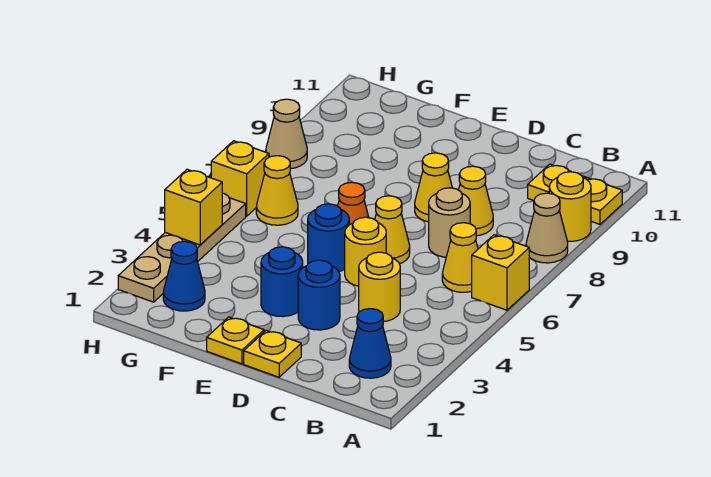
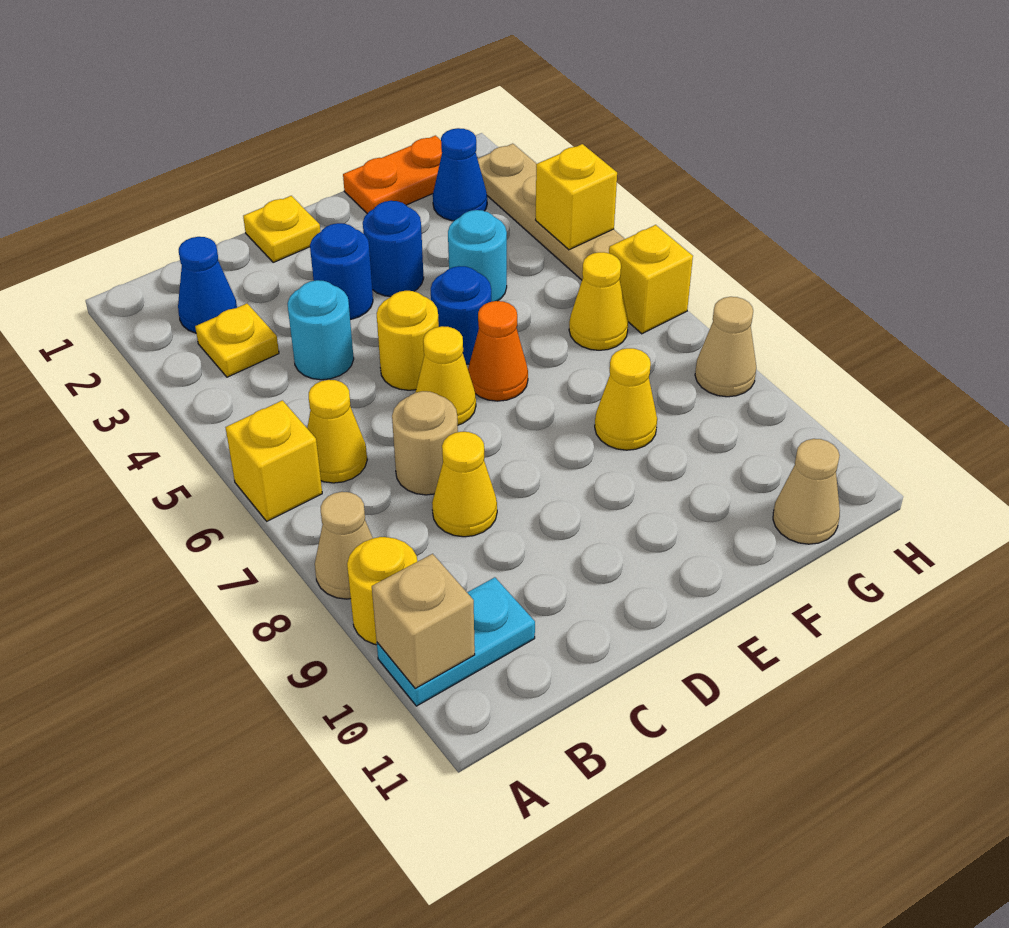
yellow plate A10:B10 level 1 -> cyan plate A10:B10 level 1
none -> tan brick A10 level 2
yellow round brick C4 level 1 -> cyan round brick C4 level 1
yellow cone D8 level 1 -> yellow cone F8 level 1
yellow plate E1 level 1 -> yellow plate B3 level 1
none -> orange plate F1:G1 level 1
none -> cyan round brick F4 level 1
none -> tan cone G11 level 1

